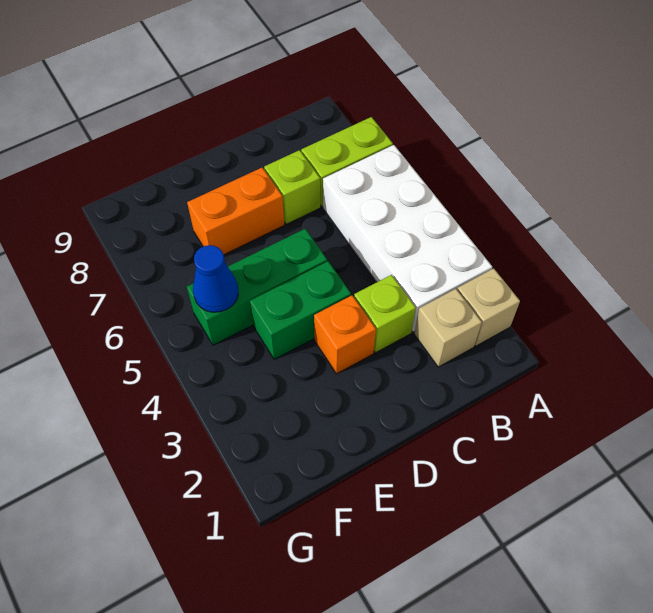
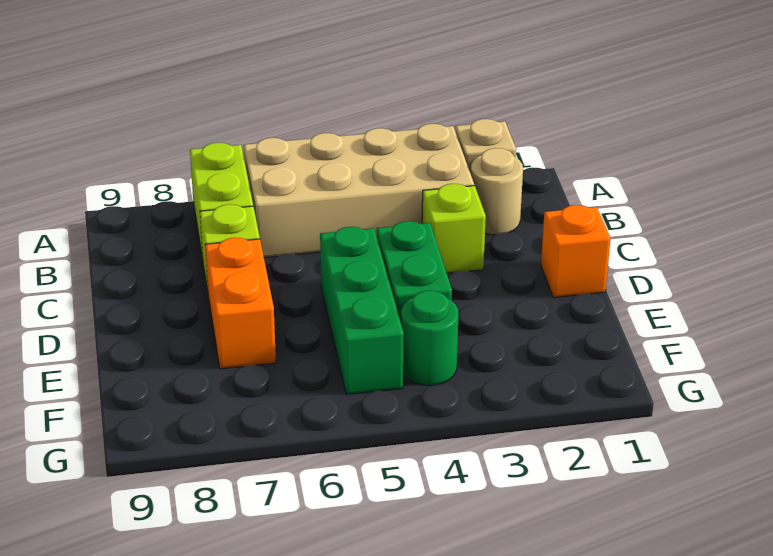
white brick A3:B6 level 1 -> tan brick A3:B6 level 1
tan brick B2 level 1 -> tan round brick B2 level 1
orange brick D3 level 1 -> orange brick D1 level 1
none -> green round brick F4 level 1
blue cone F5 level 2 -> none

